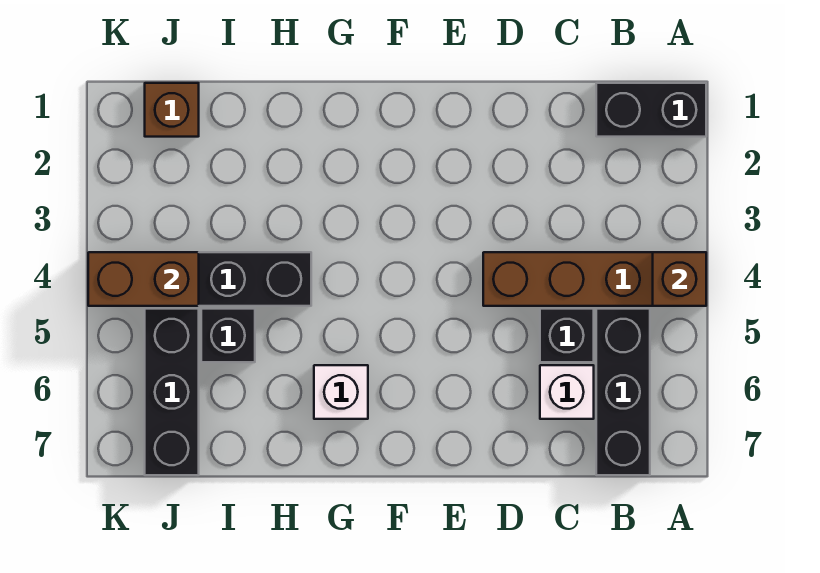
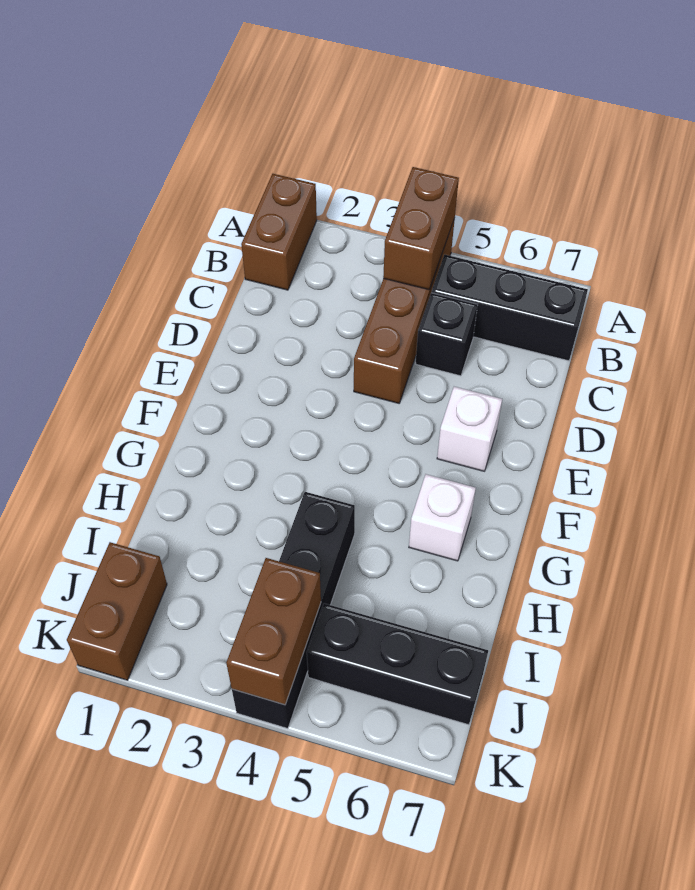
black brick A1:B1 level 1 -> brown brick A1:B1 level 1
brown brick A4 level 2 -> brown brick A4:B4 level 2
white brick C6 level 1 -> white brick E6 level 1
black brick I5 level 1 -> none
brown brick J1 level 1 -> brown brick J1:K1 level 1

